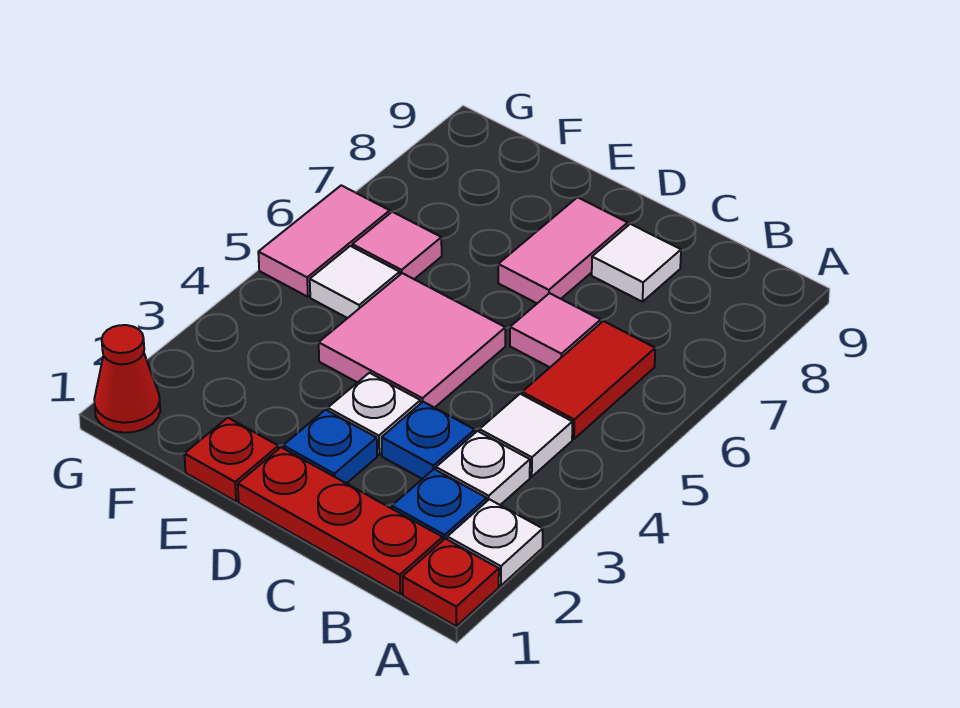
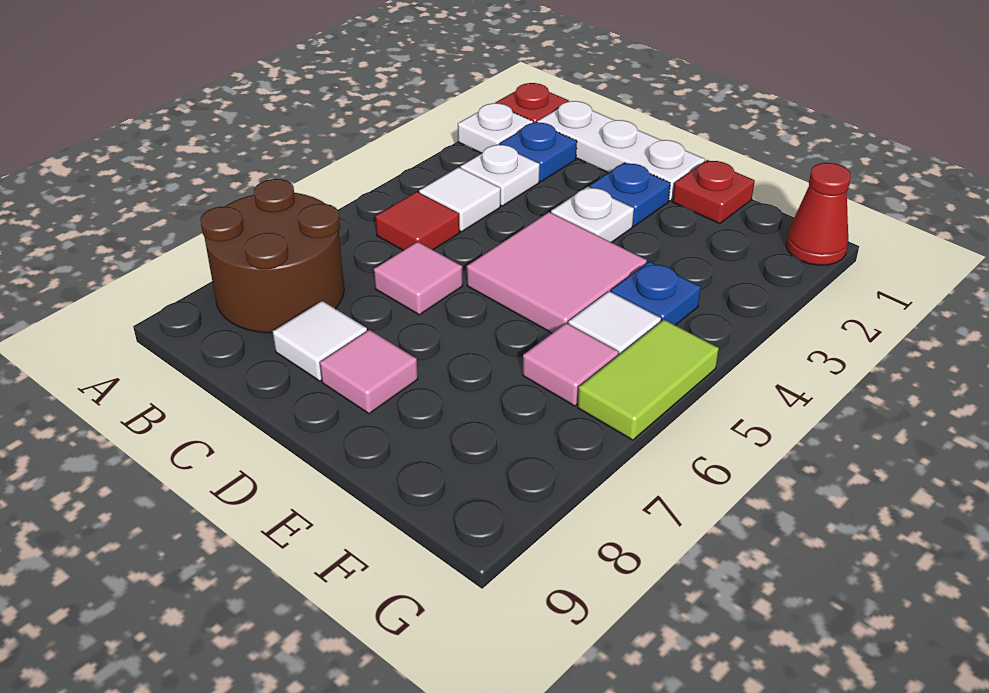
none -> brown round brick A7:B8 level 1
red plate B1:D1 level 1 -> white plate B1:D1 level 1
red tile B5:B6 level 1 -> red tile B5 level 1
blue plate C3 level 1 -> blue plate F4 level 1
pink tile D7:D8 level 1 -> pink tile D8 level 1
pink tile G5:G6 level 1 -> lime tile G5:G6 level 1

